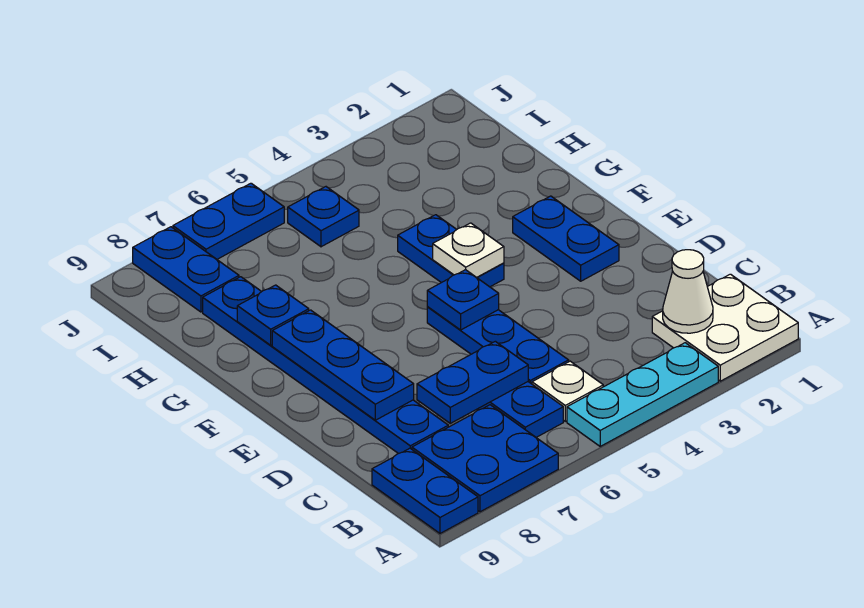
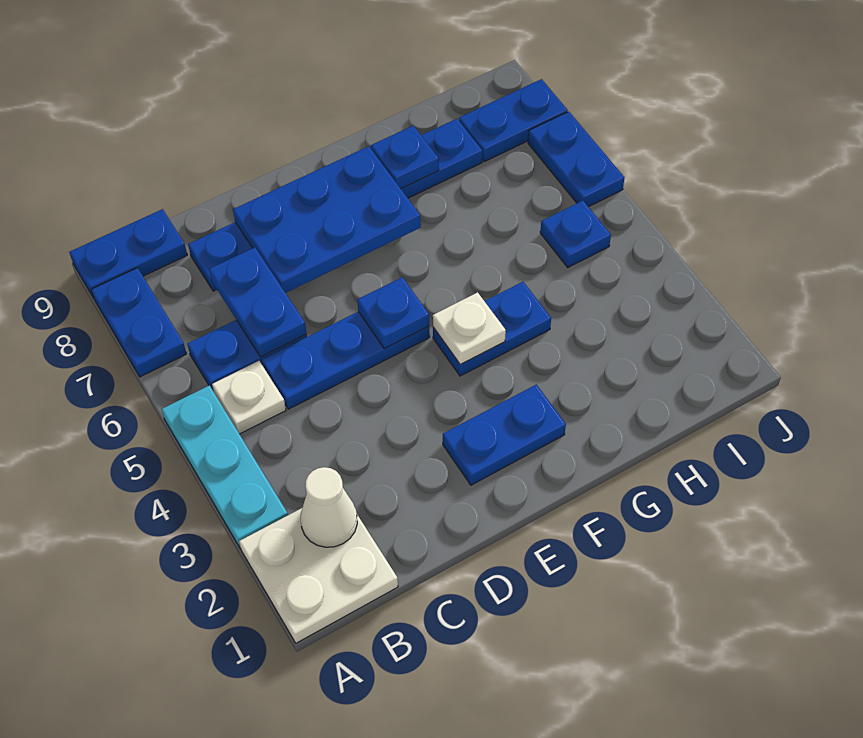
blue plate A7:B8 level 1 -> blue plate A7:A8 level 1
blue plate D8:F8 level 2 -> blue plate D7:F8 level 2

